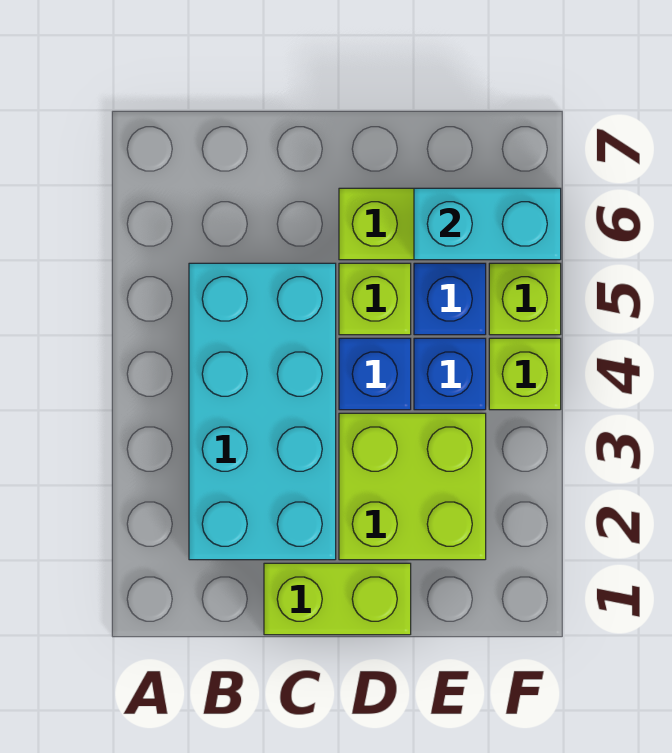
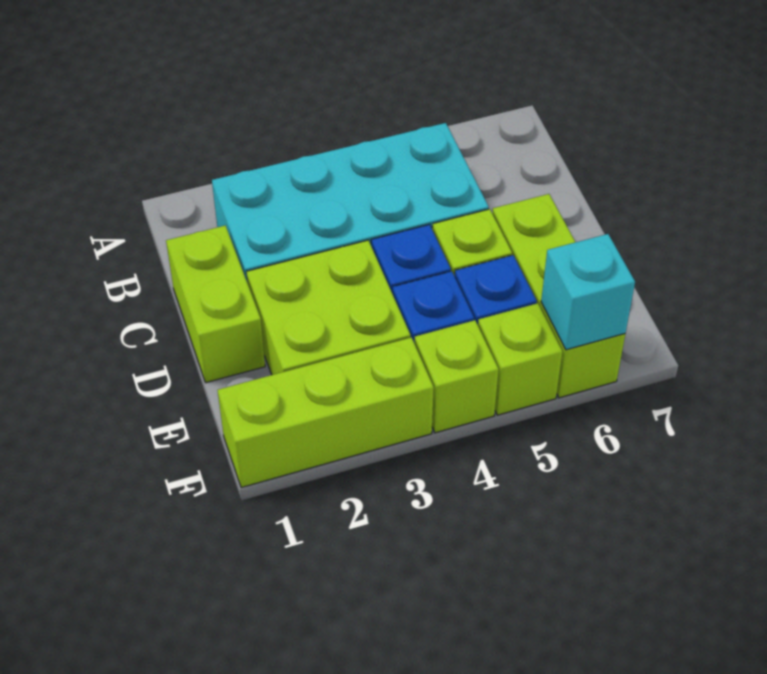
cyan brick E6:F6 level 2 -> cyan brick F6 level 2
none -> lime brick F1:F3 level 1

